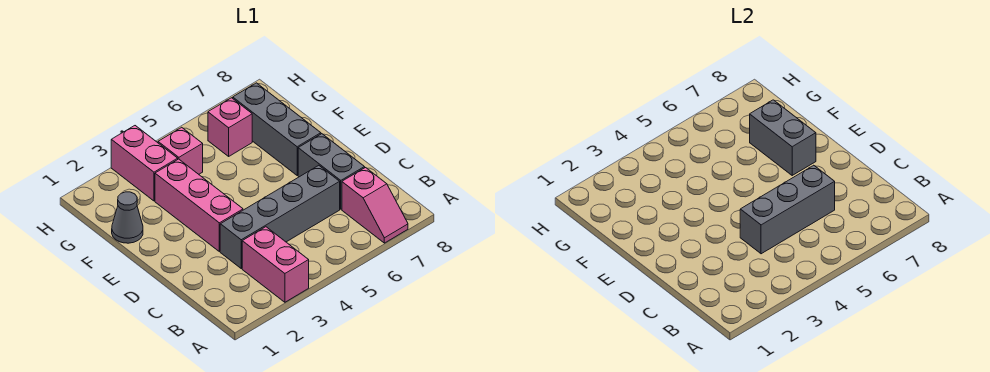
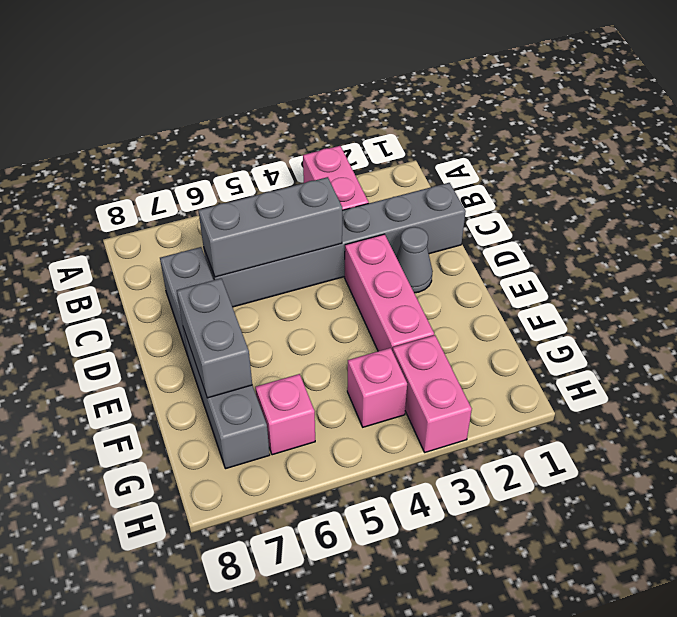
pink slope A7:B7 level 1 top B -> none
grey brick C3:C6 level 1 -> grey brick C1:C6 level 1
grey cone F1 level 1 -> grey cone D2 level 1

